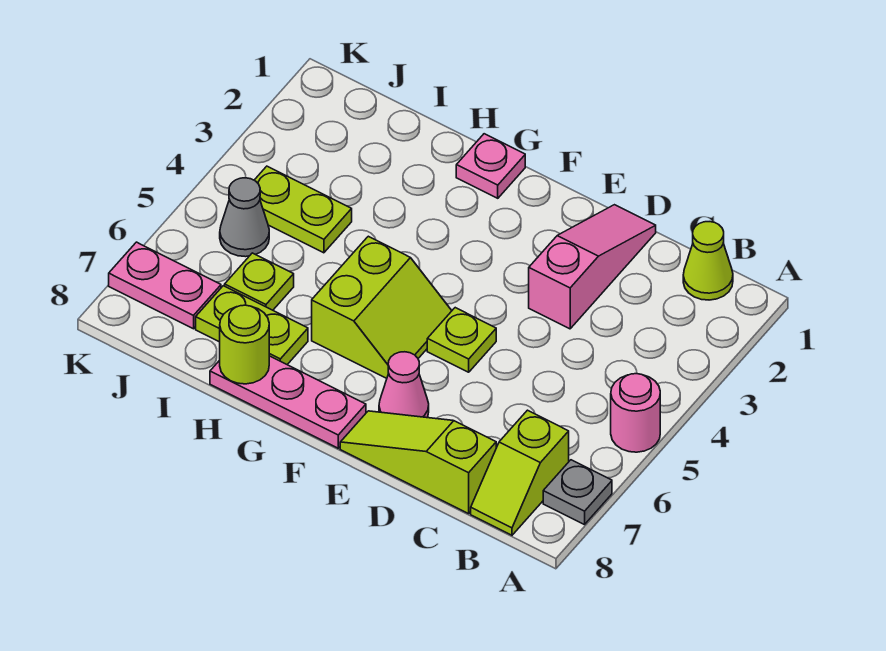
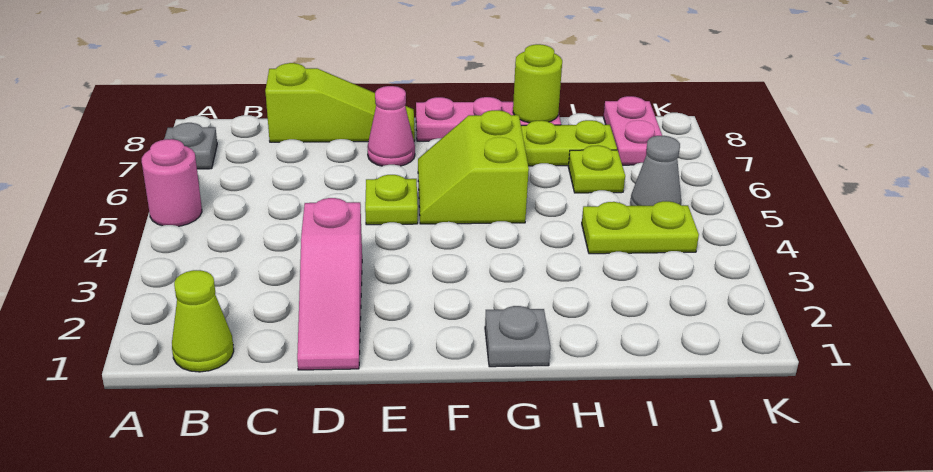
lime slope B7:B8 level 1 top 7 -> none
pink plate G1 level 1 -> grey plate G1 level 1
pink plate J7:K7 level 1 -> pink plate J7:J8 level 1

